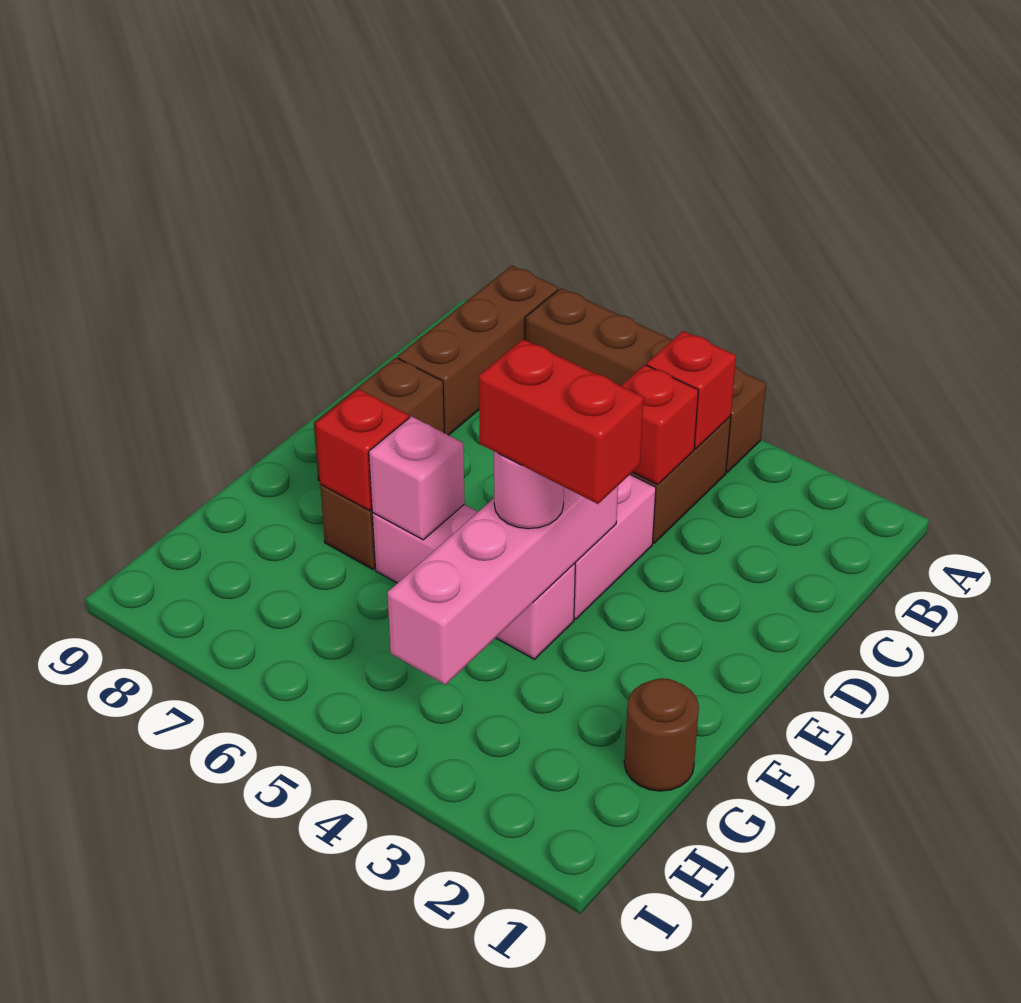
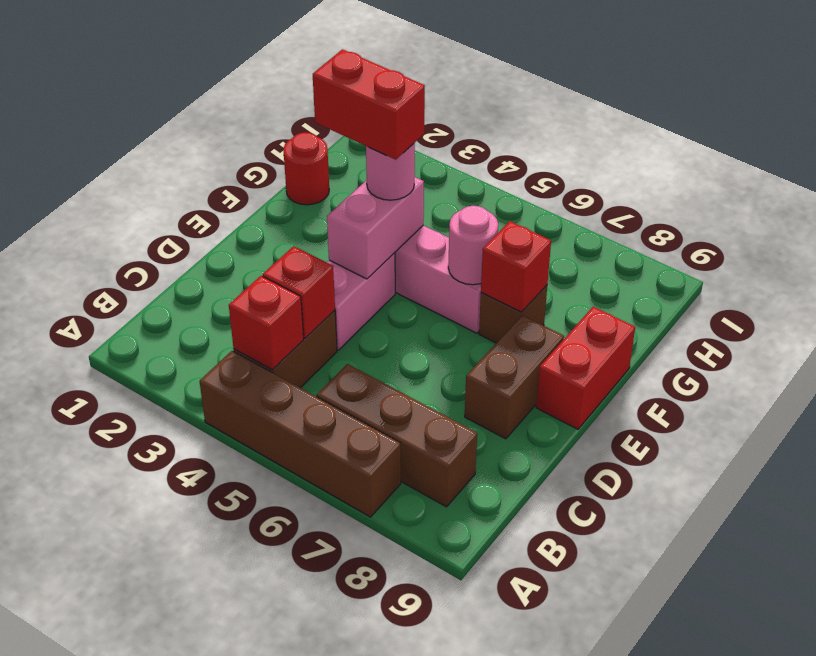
brown brick A8:C8 level 1 -> brown brick B6:B8 level 1
pink brick E4:H4 level 2 -> pink brick E4:F4 level 2
none -> red brick E9:F9 level 1
pink brick F6 level 2 -> pink round brick F6 level 2
brown round brick G1 level 1 -> red round brick G1 level 1

